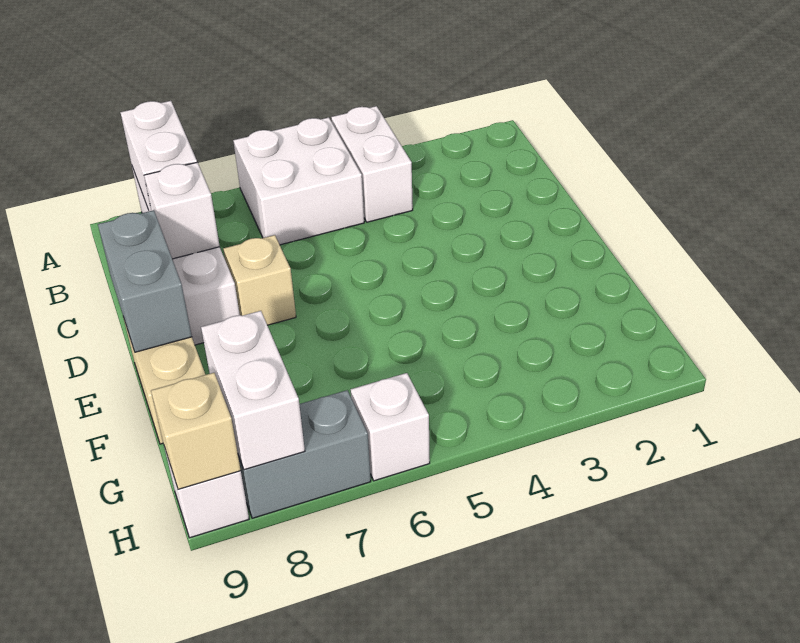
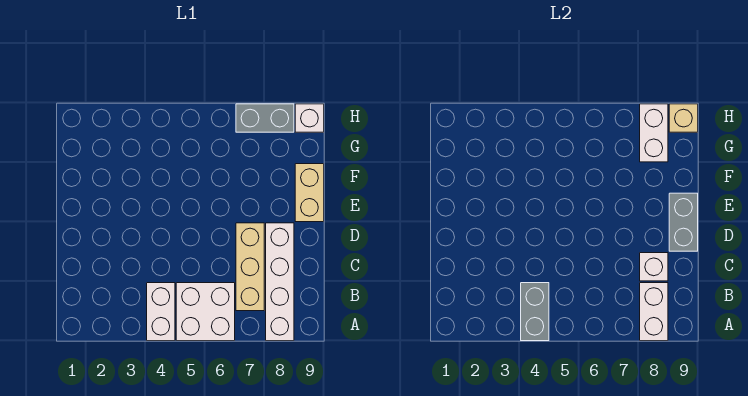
none -> grey brick A4:B4 level 2
tan brick D7 level 1 -> tan brick B7:D7 level 1
white brick H6 level 1 -> none

